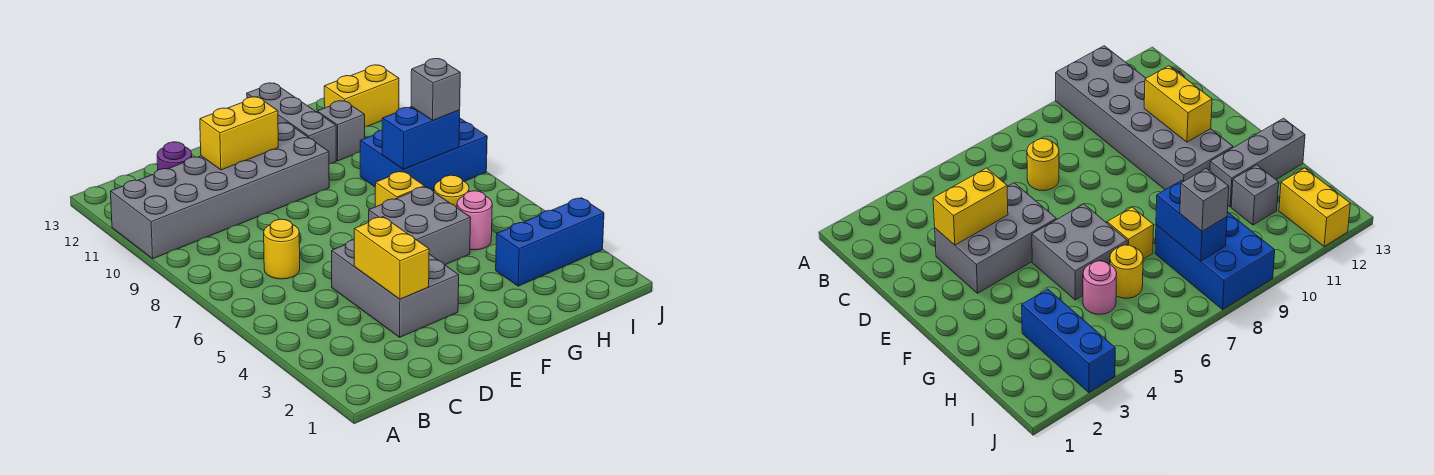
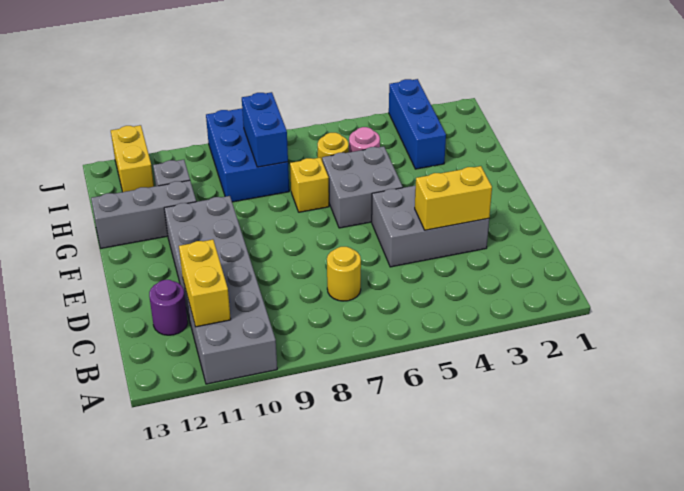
yellow brick D11:E11 level 2 -> yellow brick B11:C11 level 2
grey brick I8 level 3 -> none

